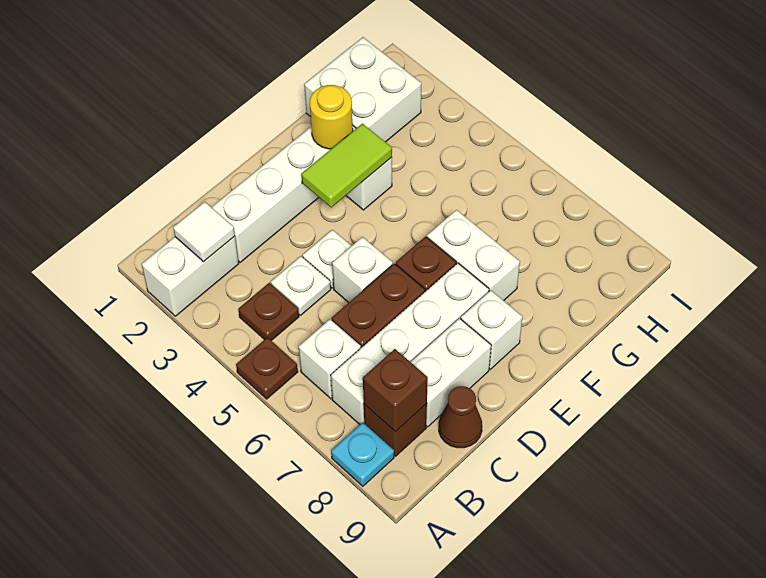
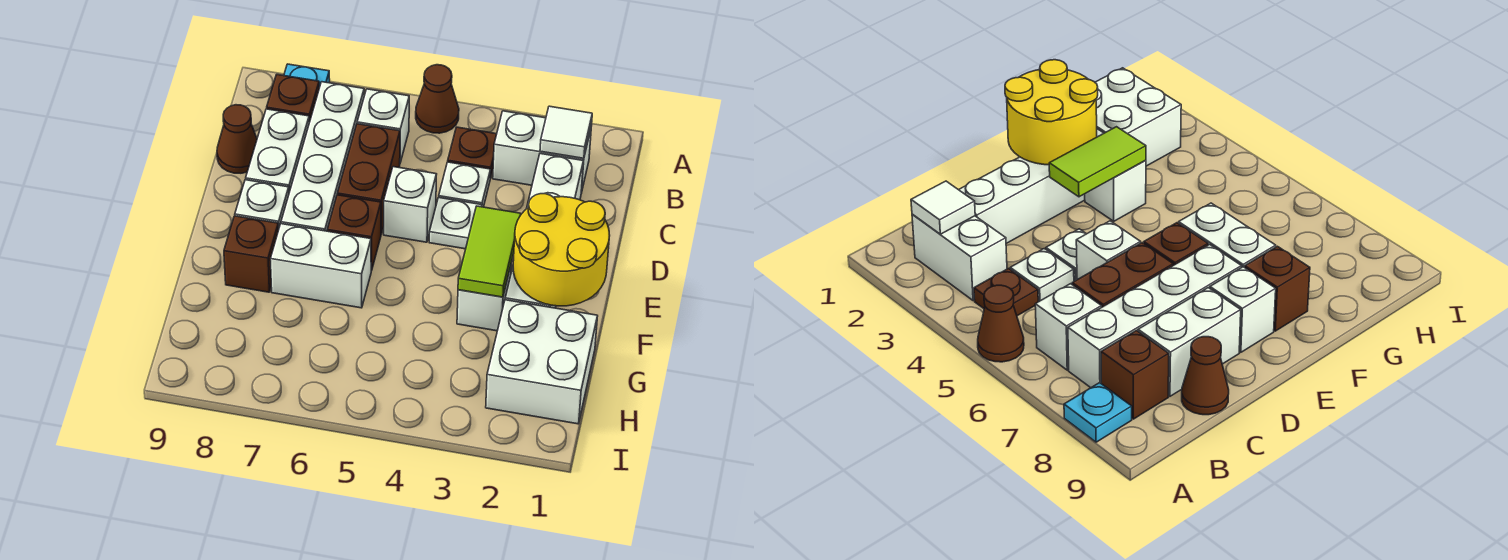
white brick A2:B2 level 1 -> white brick B2:B3 level 1
brown plate A5 level 1 -> brown cone A5 level 1
brown brick B8 level 2 -> brown brick F8 level 1
yellow round brick F2 level 2 -> yellow round brick E1:F2 level 2

